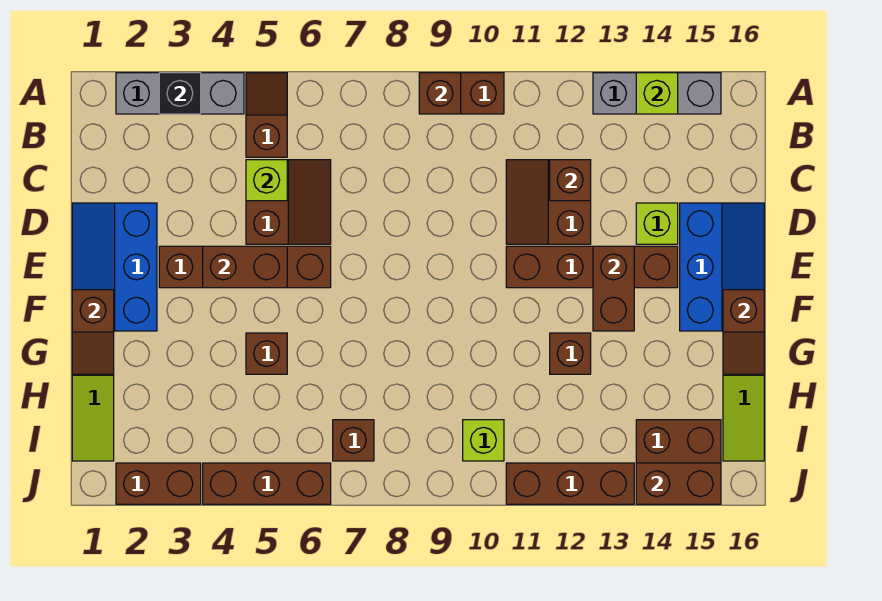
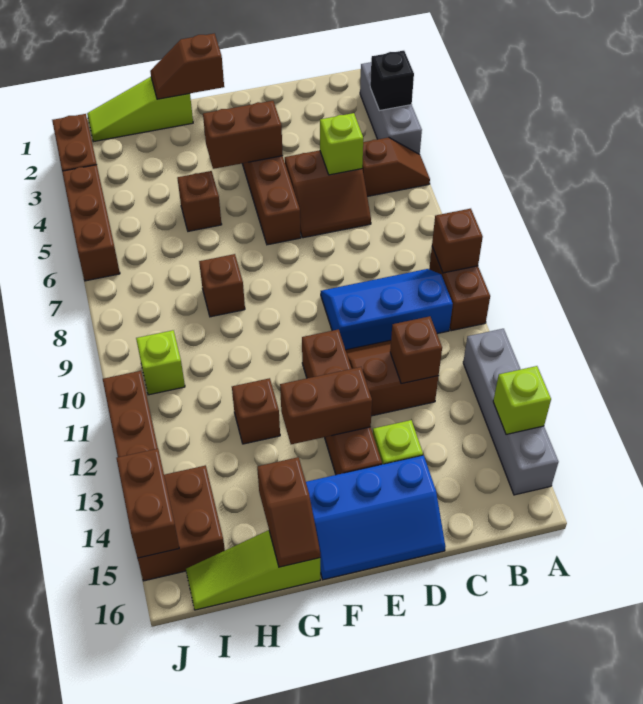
grey brick A13:A15 level 1 -> grey brick A12:A15 level 1
blue slope D1:F2 level 1 top 2 -> blue slope B9:D10 level 1 top 10
brown brick E4:E5 level 2 -> brown brick E4:F4 level 2
brown slope F16:G16 level 2 top F -> brown slope G15:G16 level 2 top 15
brown brick I7 level 1 -> brown brick G8 level 1

